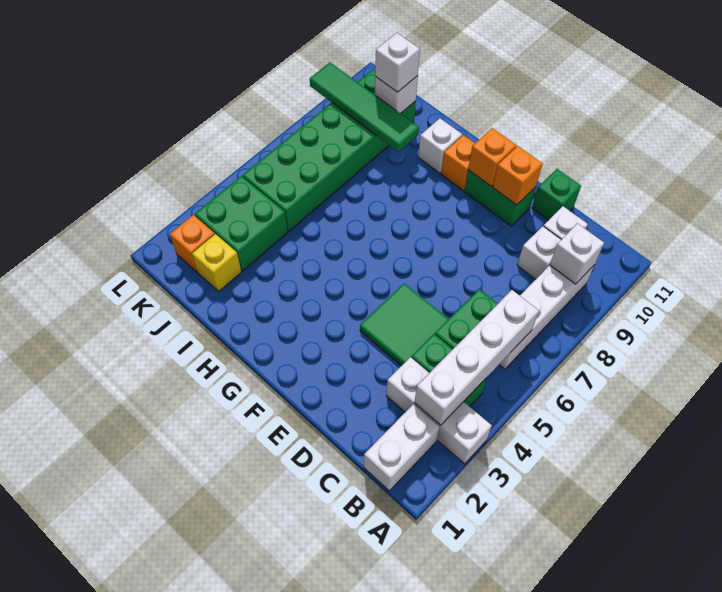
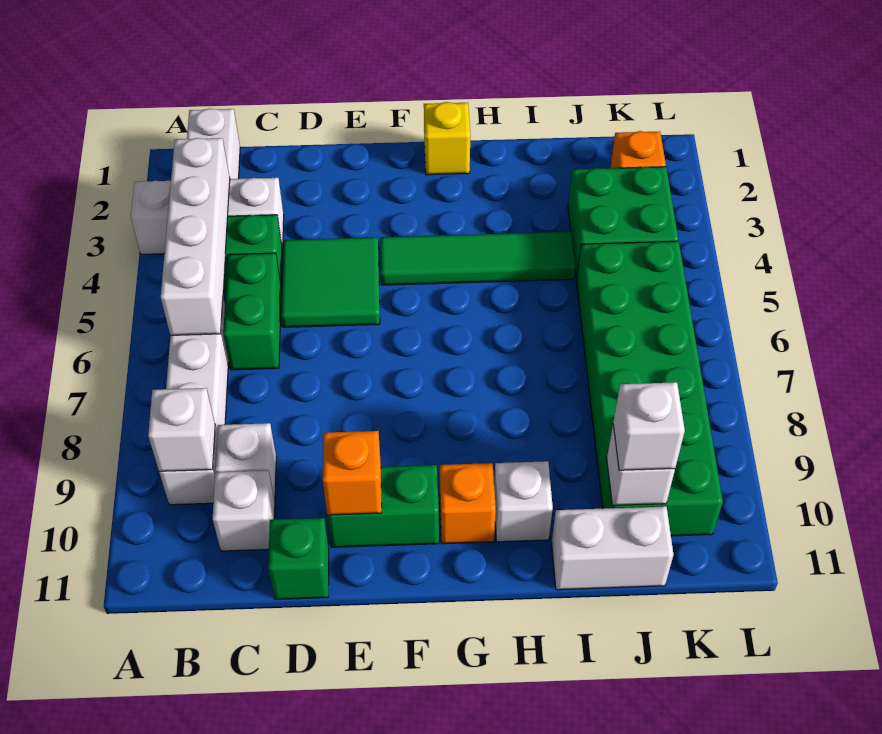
orange brick F10 level 2 -> none
green tile I9:L9 level 2 -> green tile F4:I4 level 1
none -> white brick I11:J11 level 1
yellow brick J2 level 1 -> yellow brick G1 level 1

